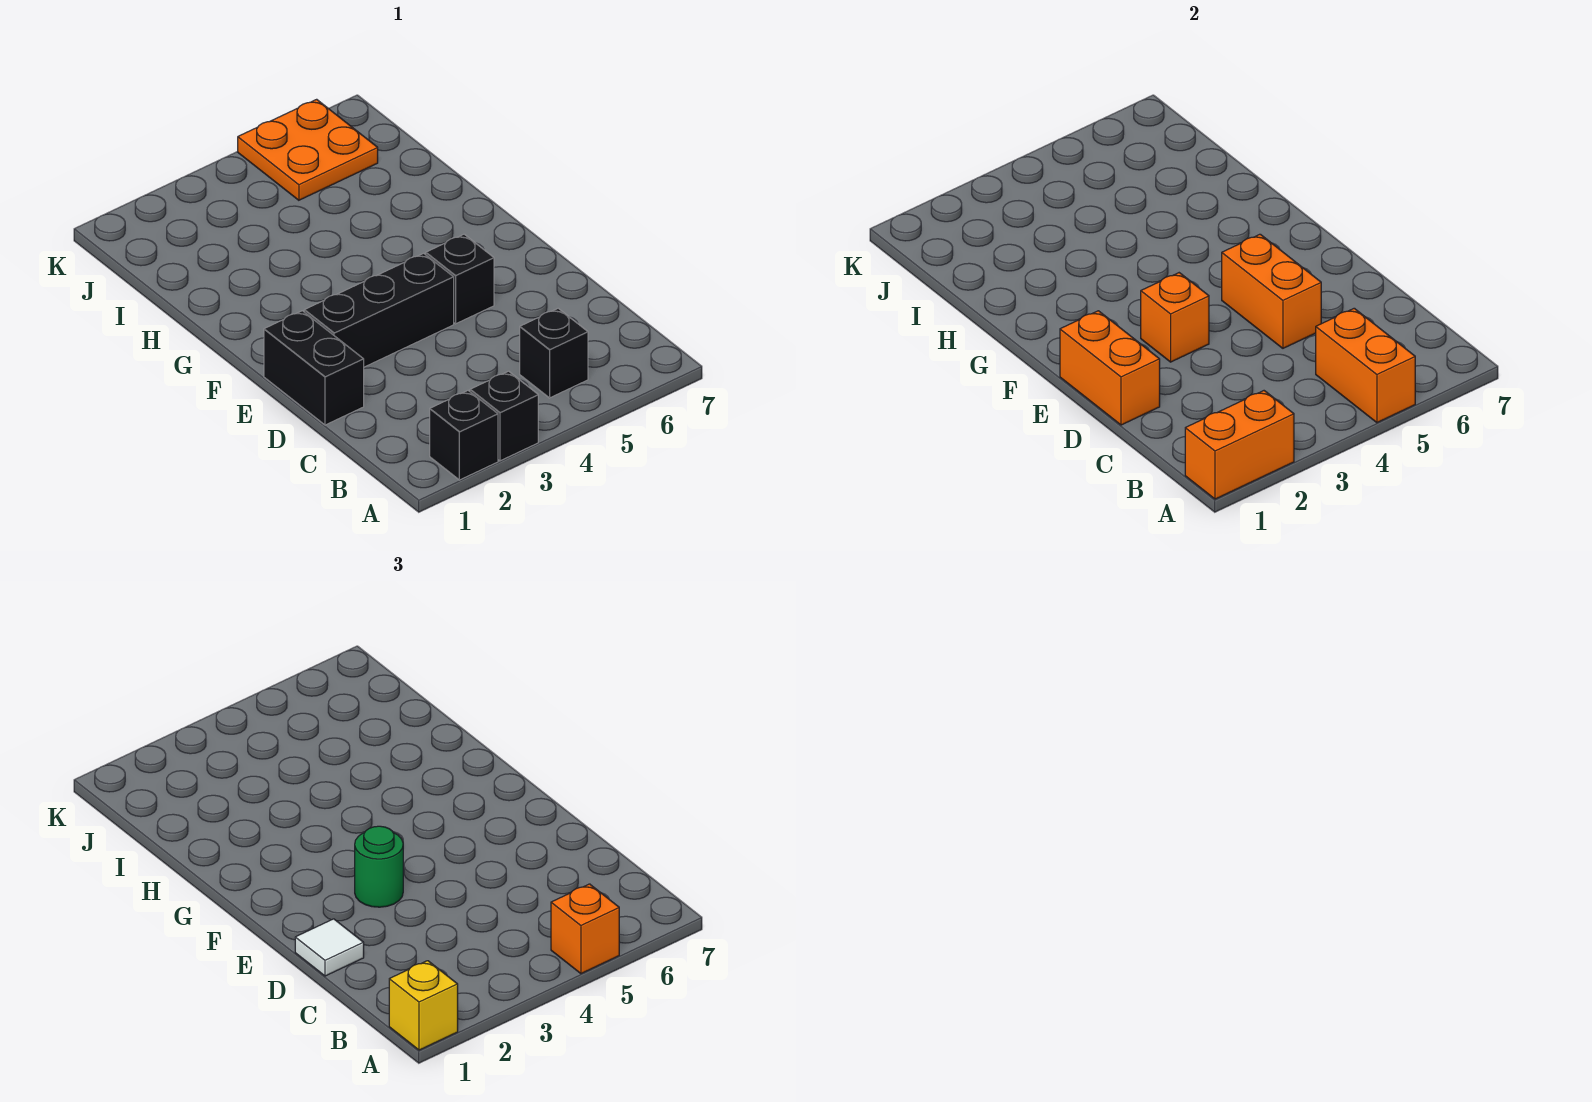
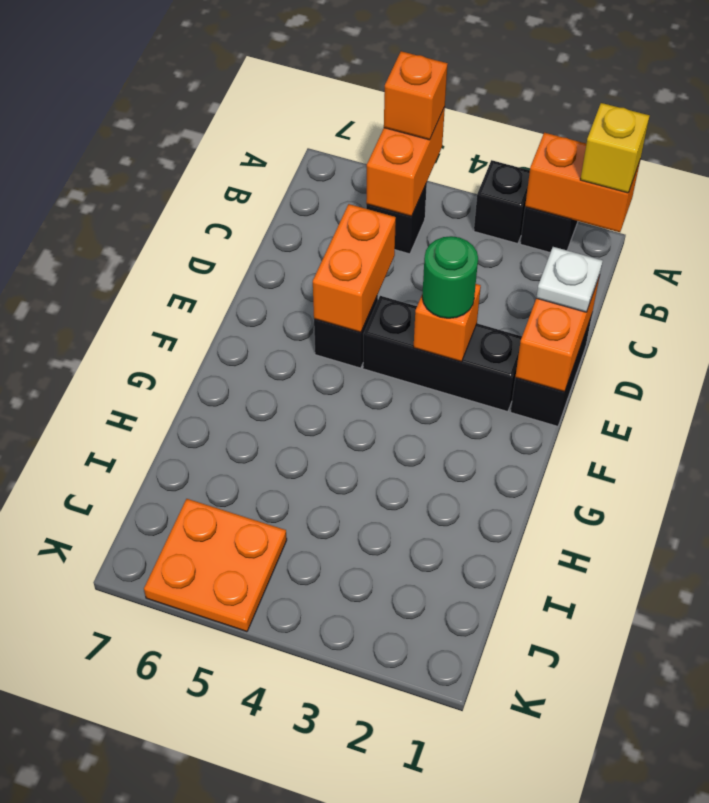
white tile D1 level 3 -> white plate D1 level 3

